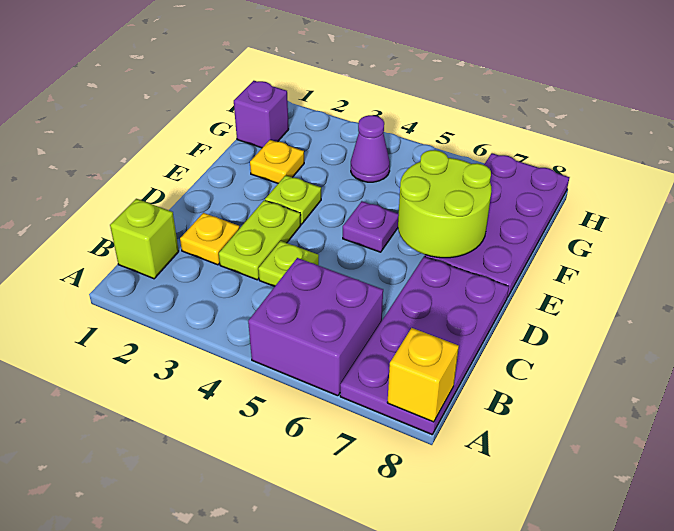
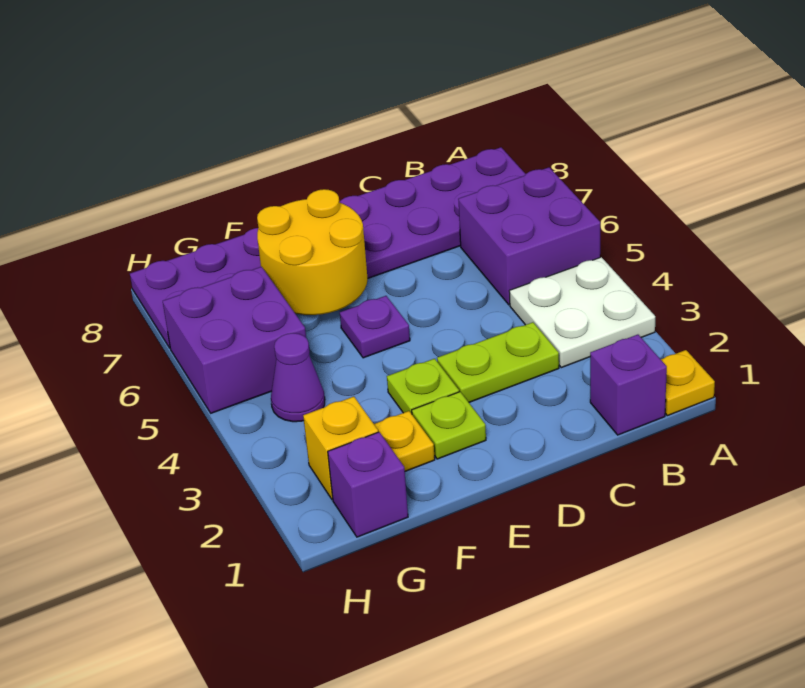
none -> white plate A3:B4 level 1
yellow brick A8 level 2 -> yellow brick G2 level 1
lime brick B1 level 1 -> purple brick B1 level 1
yellow plate C2 level 1 -> yellow plate A1 level 1
lime plate C4 level 1 -> lime plate E2 level 1
lime round brick E6:F7 level 2 -> yellow round brick E6:F7 level 2
none -> purple brick G5:H6 level 1

